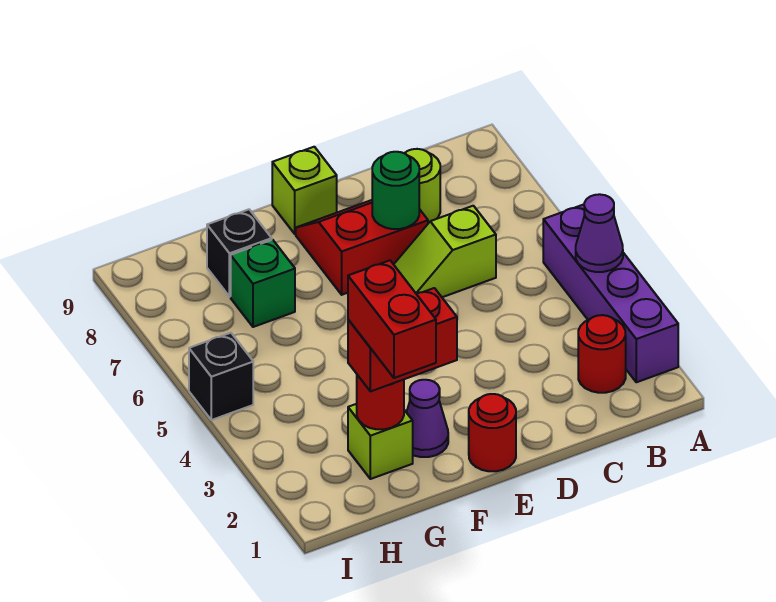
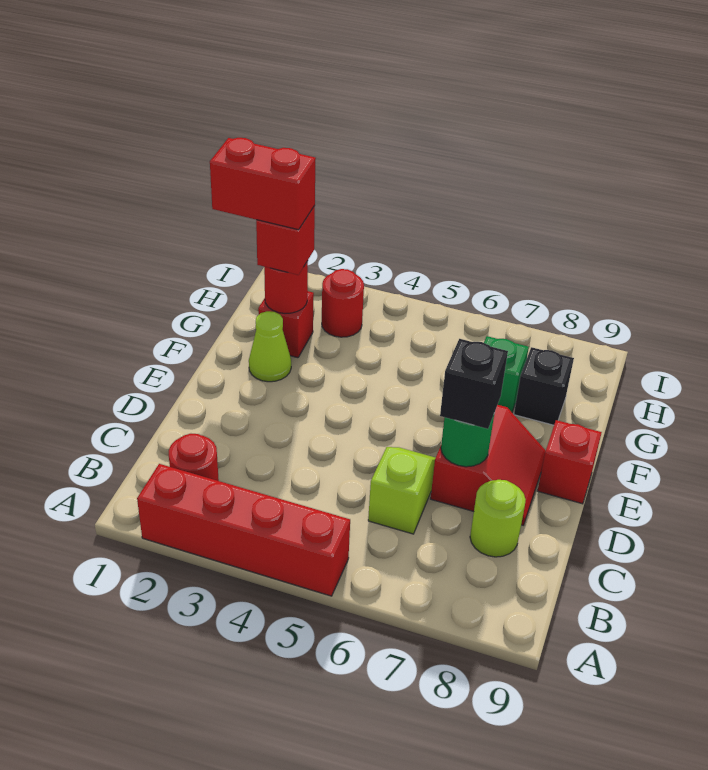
purple brick A2:A5 level 1 -> red brick A2:A5 level 1
purple cone A4 level 2 -> none
red round brick E1 level 1 -> red round brick H3 level 1
lime brick E9 level 1 -> red brick E9 level 1
purple cone F2 level 1 -> lime cone F2 level 1
red brick F2:G2 level 3 -> red brick G2 level 3
lime brick G2 level 1 -> red brick G2 level 1
black brick I5 level 1 -> black brick D7 level 3

